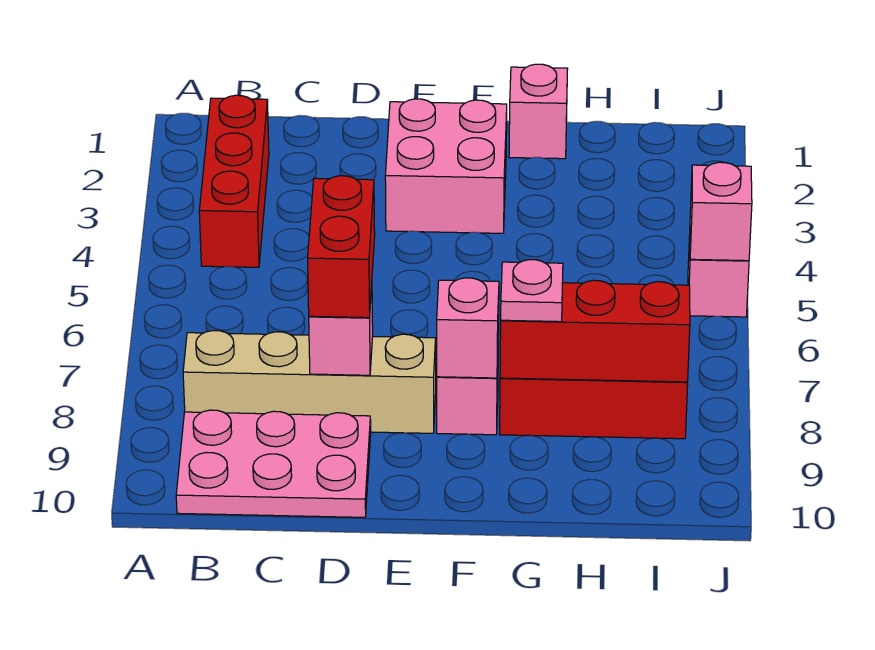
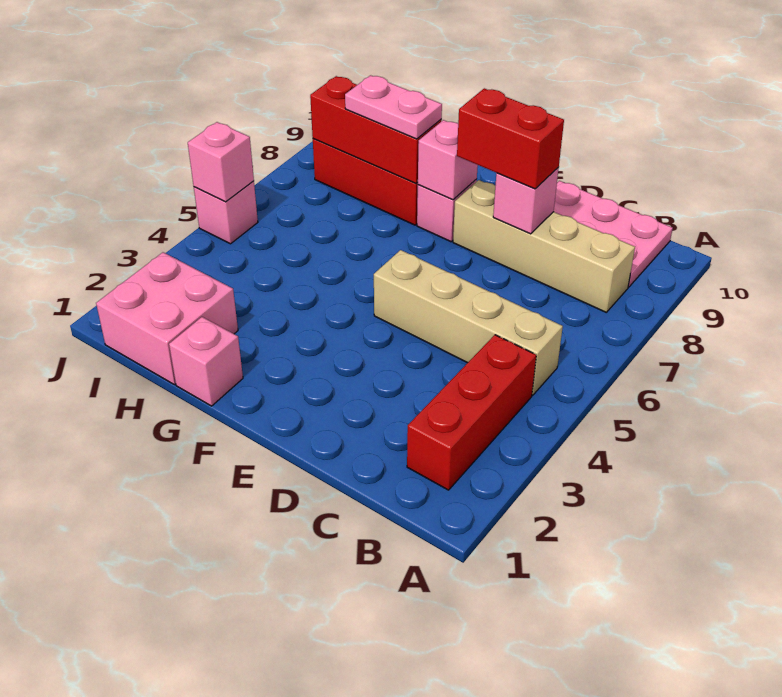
none -> tan brick B5:E5 level 1
red brick D7:D8 level 3 -> red brick D8:E8 level 3
pink brick E2:F3 level 1 -> pink brick H1:I2 level 1
pink plate G8 level 3 -> pink plate G8:H8 level 3

